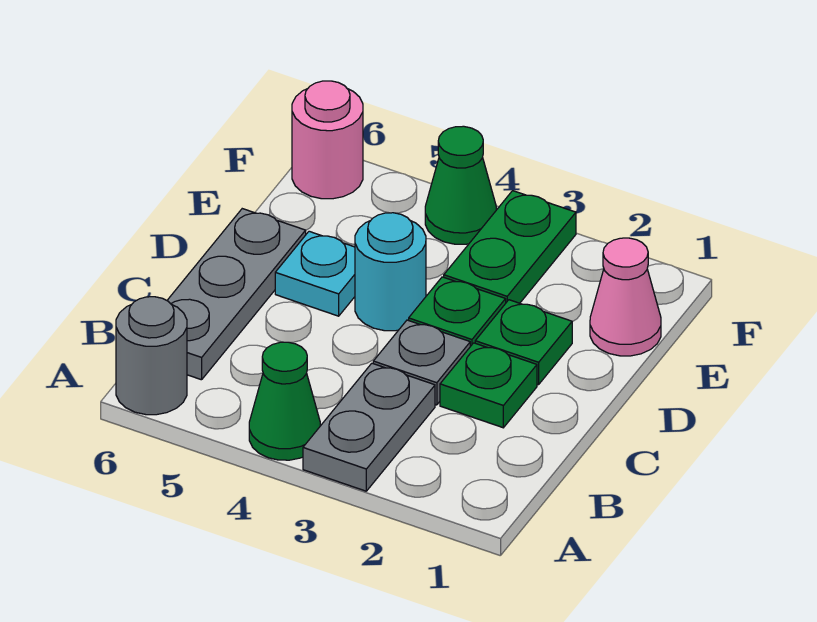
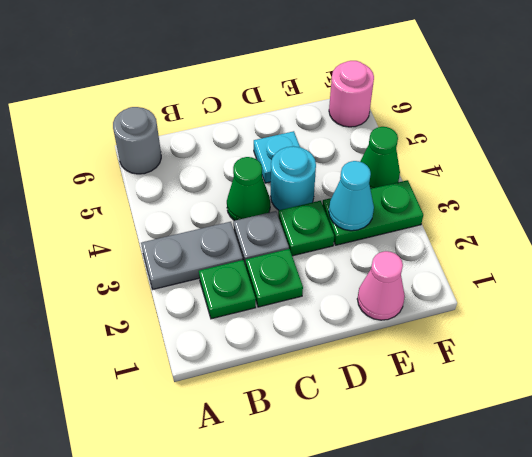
green cone A4 level 1 -> green cone C4 level 1
grey plate B6:D6 level 1 -> none
green plate D2 level 1 -> green plate B2 level 1
none -> cyan cone E3 level 2

